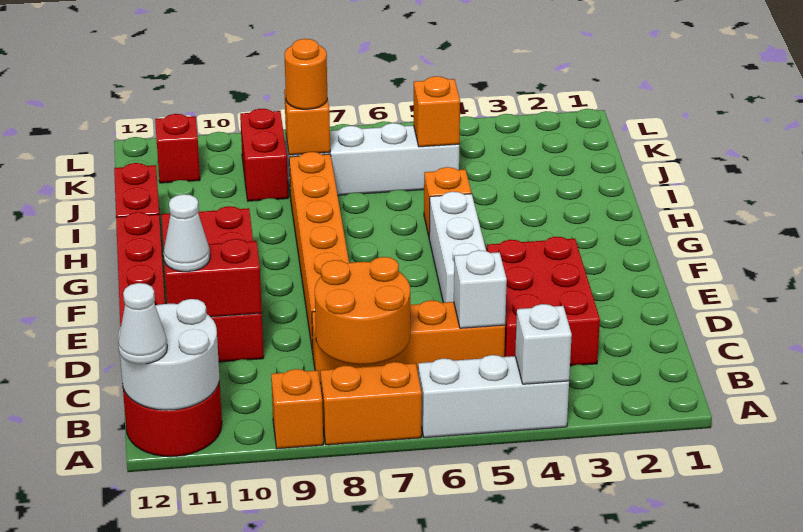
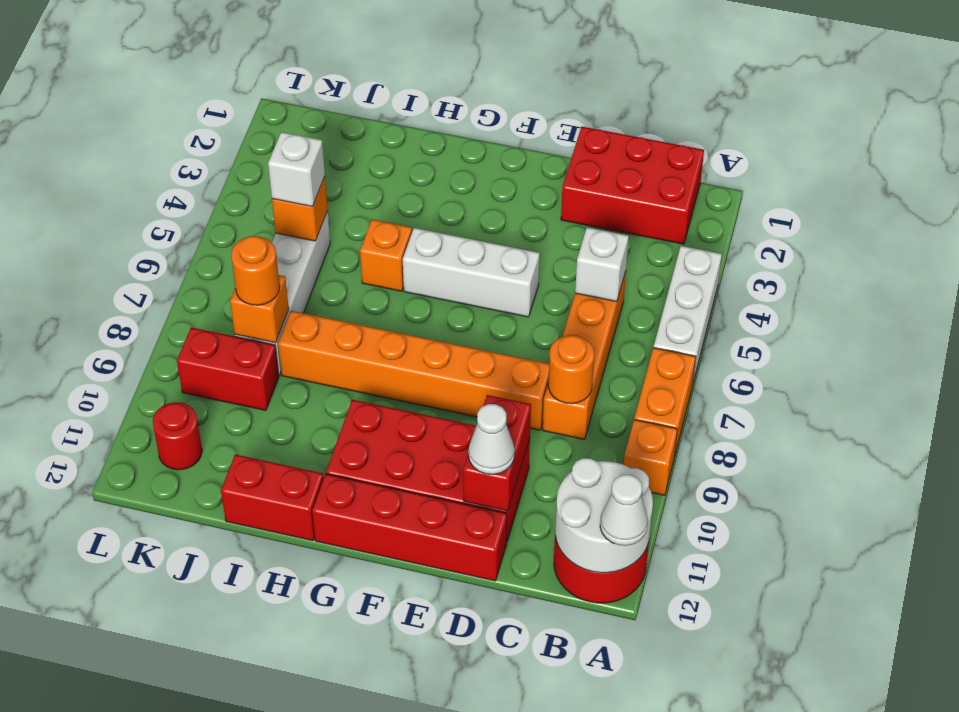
white brick A4 level 2 -> white brick J5 level 3
orange round brick B7:C8 level 2 -> orange round brick C8 level 2
red brick C3:E4 level 1 -> red brick B1:D2 level 1
red brick K11 level 1 -> red round brick K11 level 1

